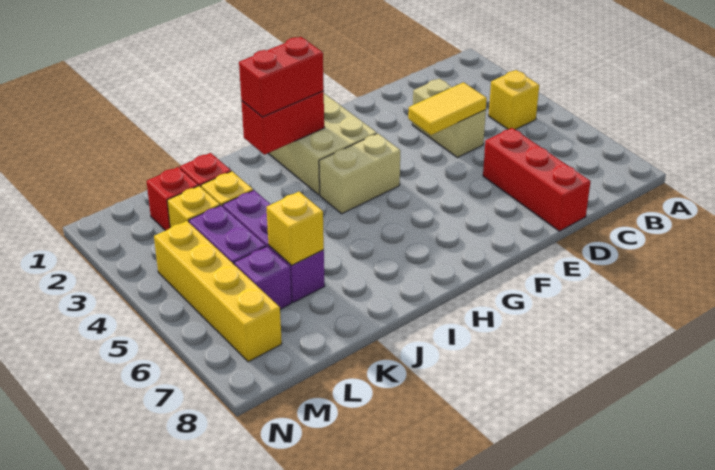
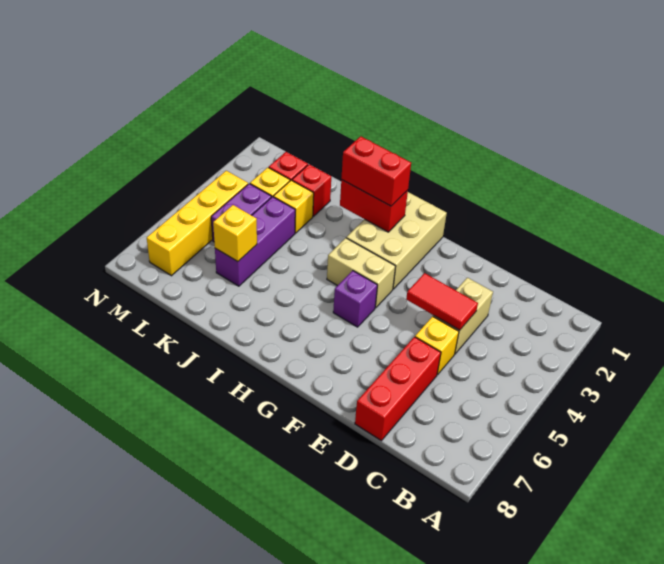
yellow brick B4 level 1 -> yellow brick D5 level 1
yellow tile D4:E4 level 2 -> red tile D4:E4 level 2
purple brick L6 level 1 -> purple brick G5 level 1

